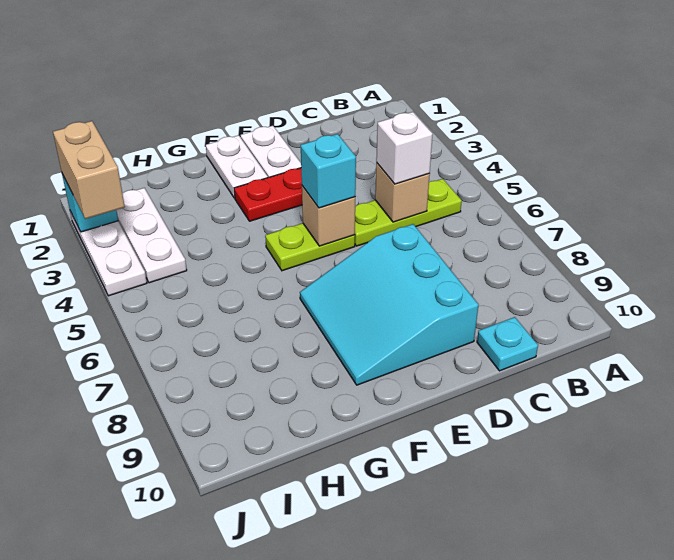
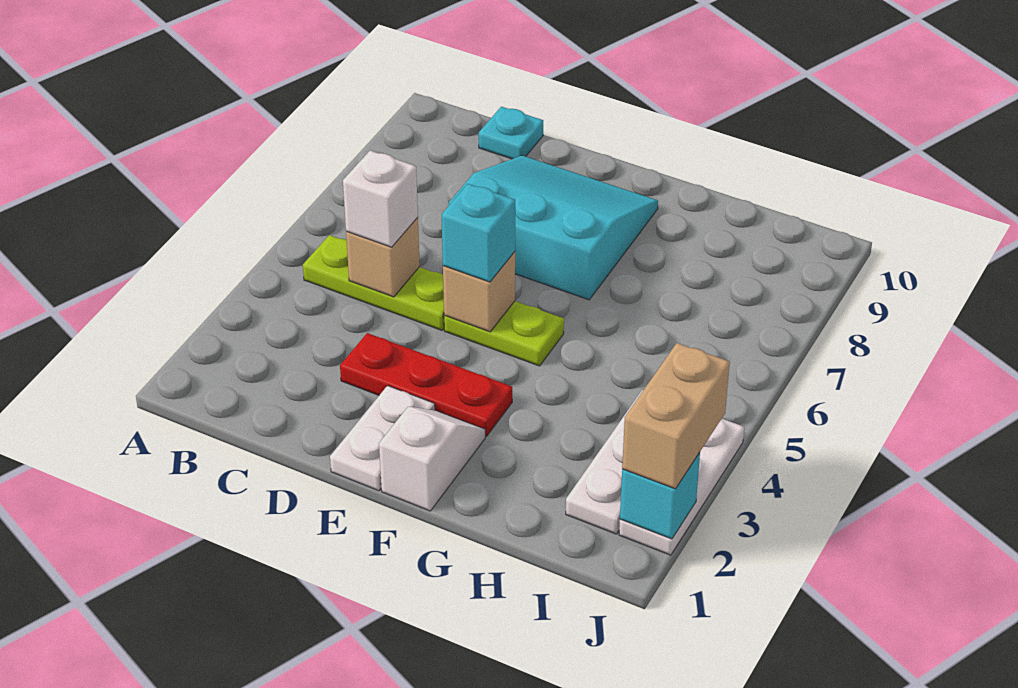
cyan slope D7:F9 level 1 top D -> cyan slope D7:F9 level 1 top 7
white plate F1:F2 level 1 -> white slope F1:F2 level 1 top 1

